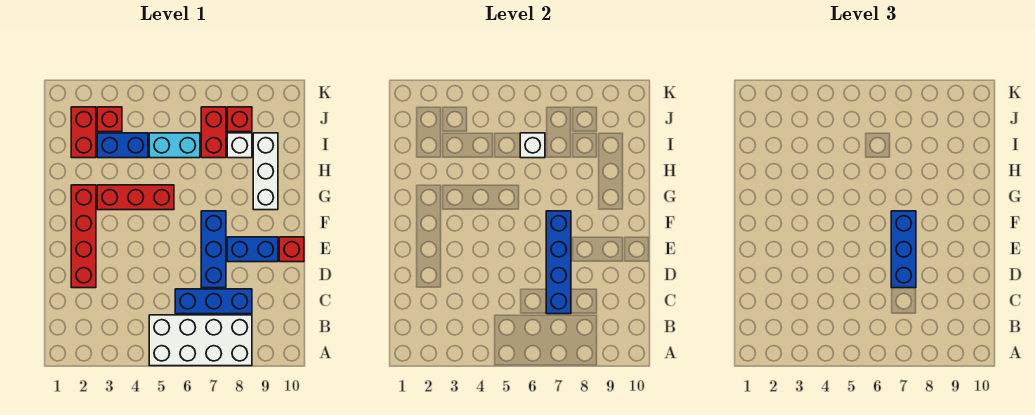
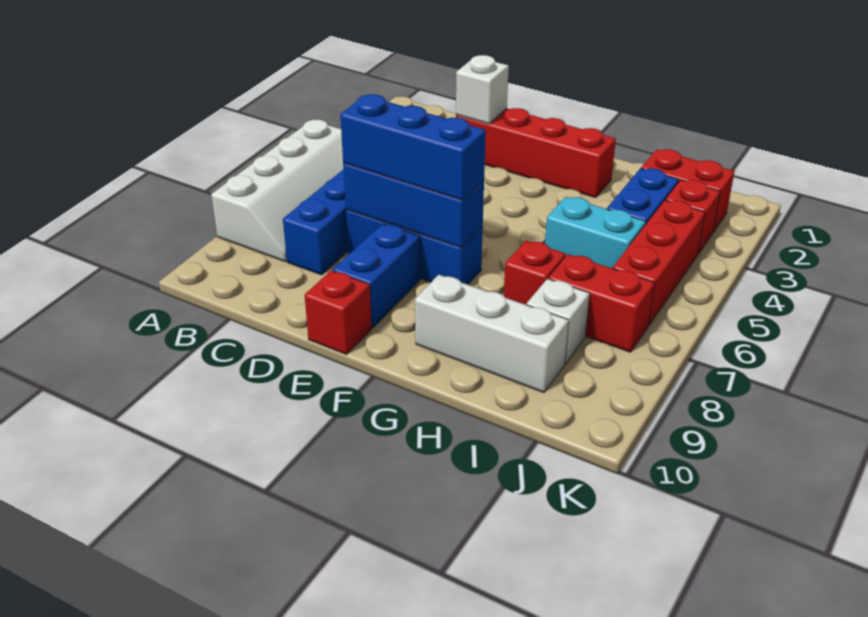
white brick A5:B8 level 1 -> white slope A5:B8 level 1 top A
blue brick C7:F7 level 2 -> blue brick D7:F7 level 2
red brick G3:G5 level 1 -> red brick J4:J6 level 1
cyan brick I5:I6 level 1 -> cyan brick H5:I5 level 1
white brick I6 level 2 -> white brick D2 level 2
red brick J8 level 1 -> red brick H7 level 1

